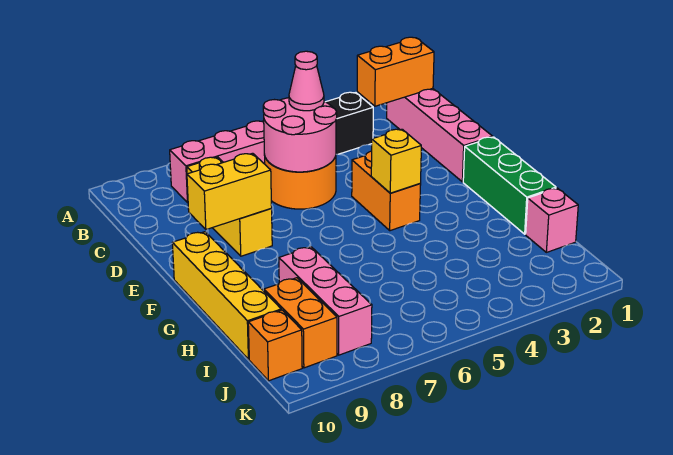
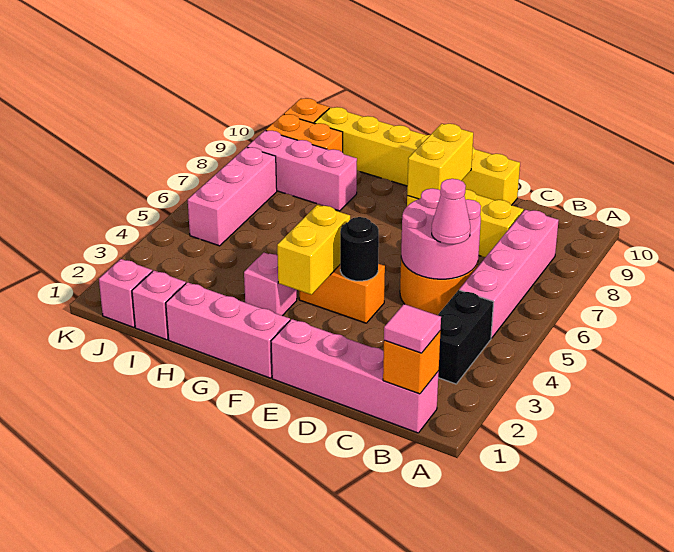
orange brick B1:B2 level 2 -> orange brick B1 level 2
none -> pink tile B1 level 3
none -> black round brick E4 level 2
green brick F1:H1 level 1 -> pink brick F1:H1 level 1
yellow brick F4 level 2 -> yellow brick F3:F4 level 2
yellow brick F10:I10 level 1 -> yellow brick D10:I10 level 1
none -> pink brick G3 level 1
none -> pink brick J1 level 1
none -> pink brick J5:J7 level 1

